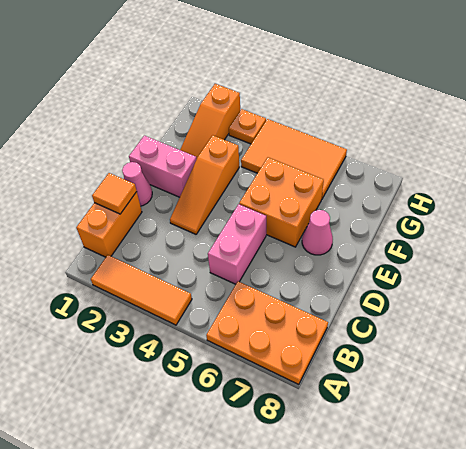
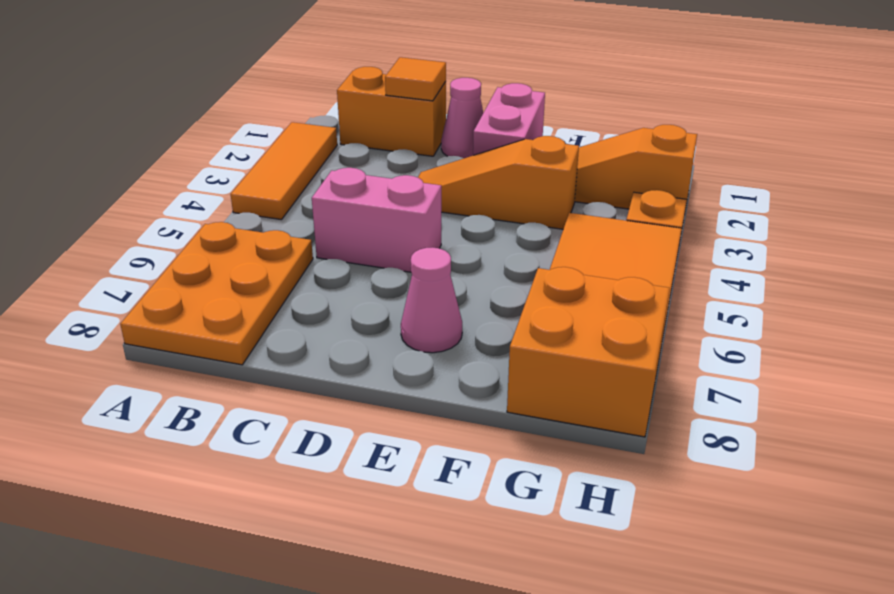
orange brick E5:F6 level 1 -> orange brick G7:H8 level 1

